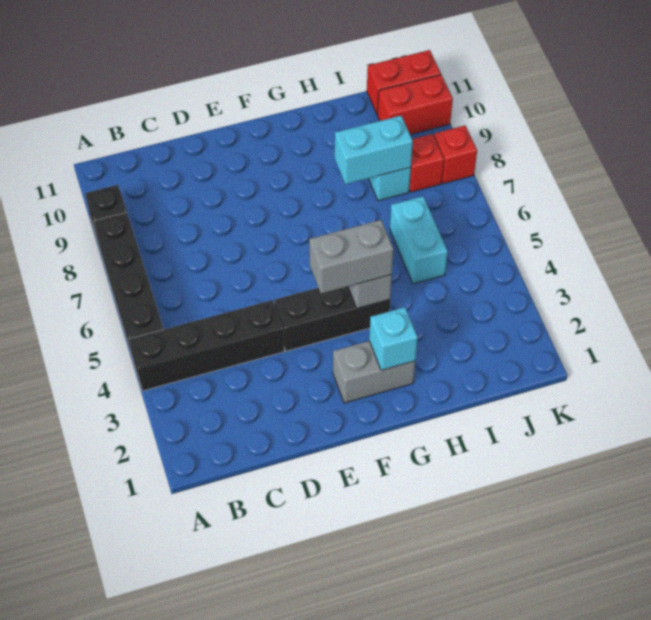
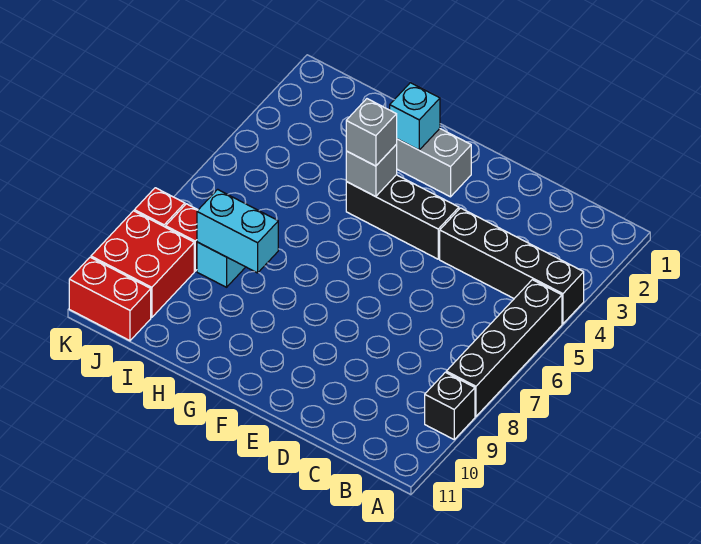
grey brick F4:G4 level 3 -> grey brick G4 level 3
cyan brick I5:I6 level 1 -> none
red brick J10:K10 level 1 -> red brick J9:K10 level 1

